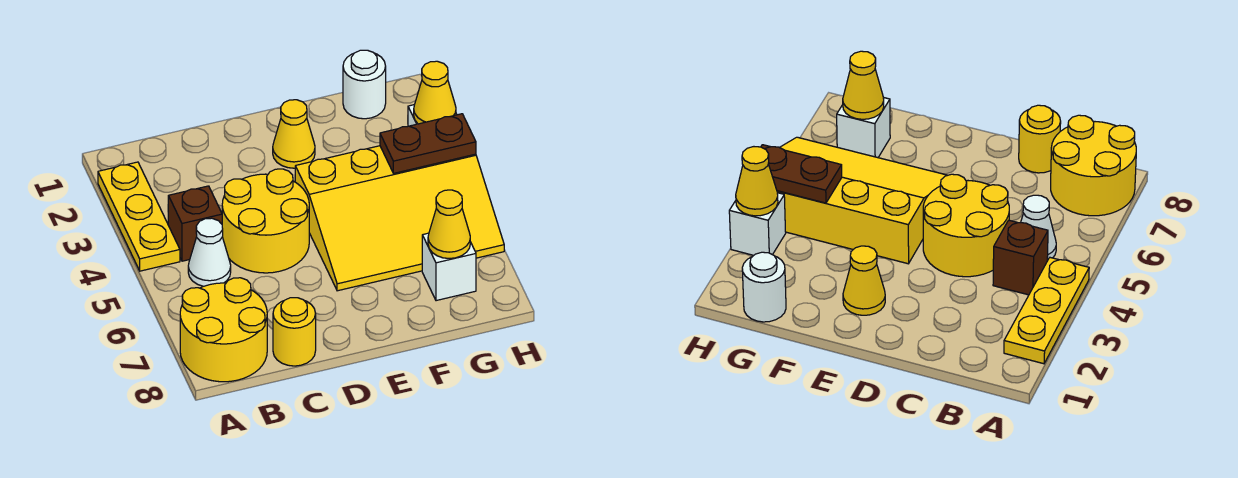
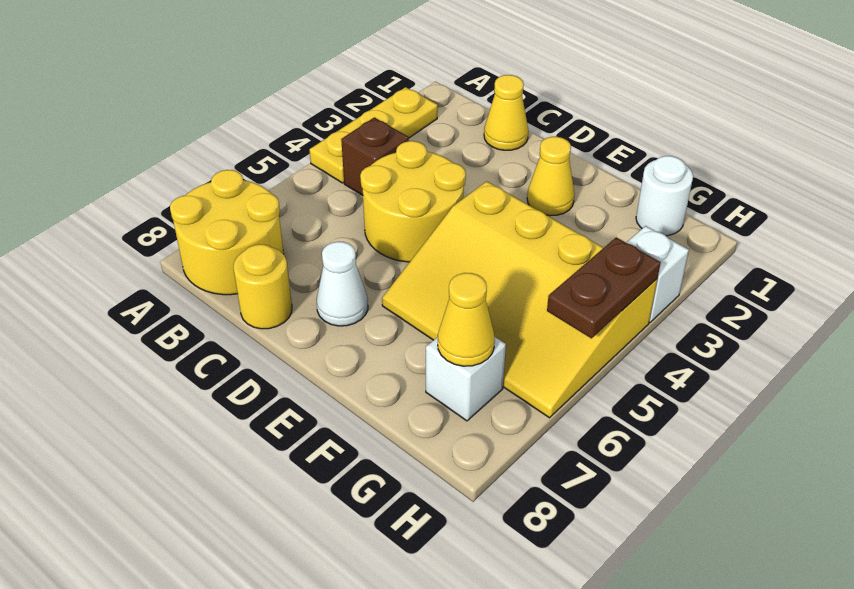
white cone B5 level 1 -> white cone D7 level 1
brown plate G4:H4 level 2 -> brown plate H4:H5 level 2
yellow cone H3 level 2 -> yellow cone C1 level 1

